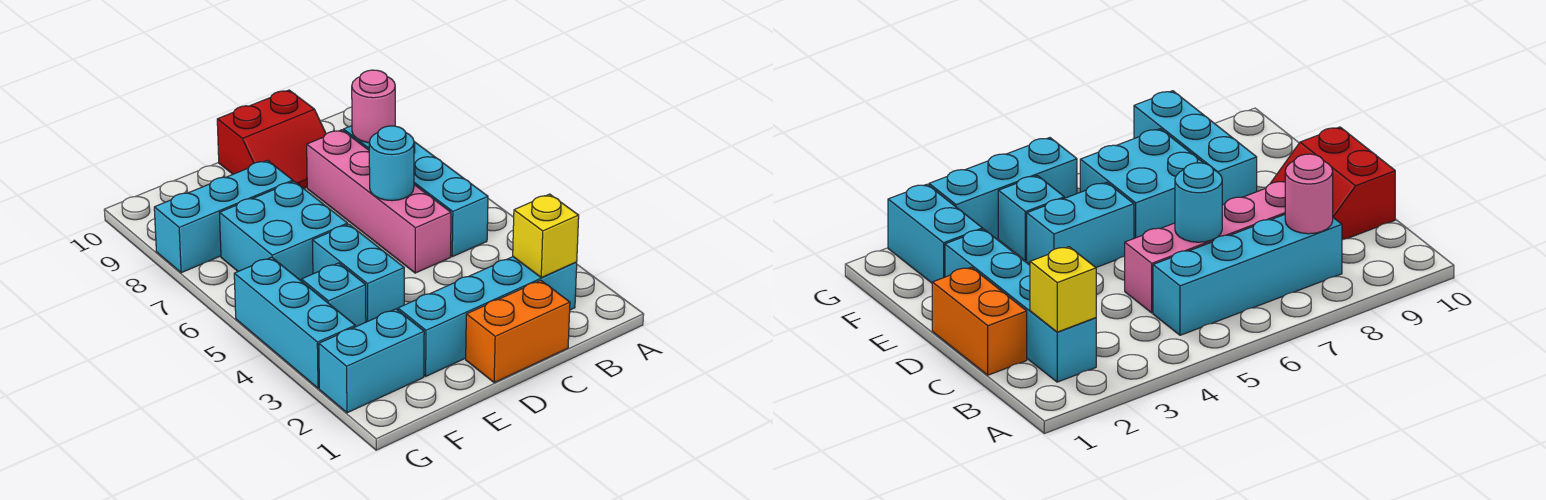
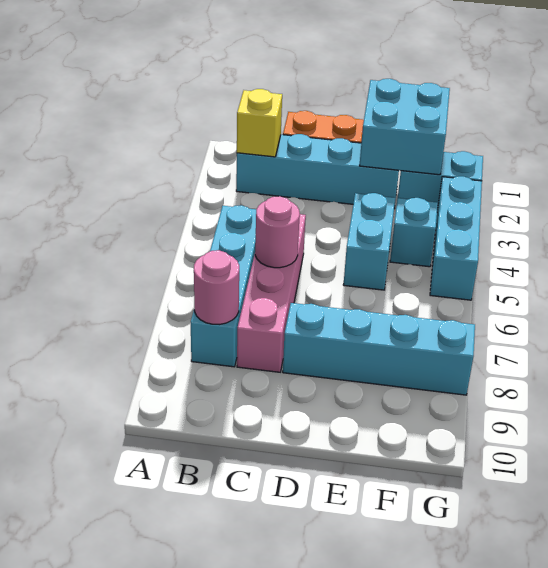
cyan round brick C6 level 2 -> pink round brick C6 level 2
red slope C9:D10 level 1 top 10 -> none
cyan brick E6:F7 level 1 -> cyan brick E1:F2 level 2
cyan brick E8:G8 level 1 -> cyan brick D8:G8 level 1

